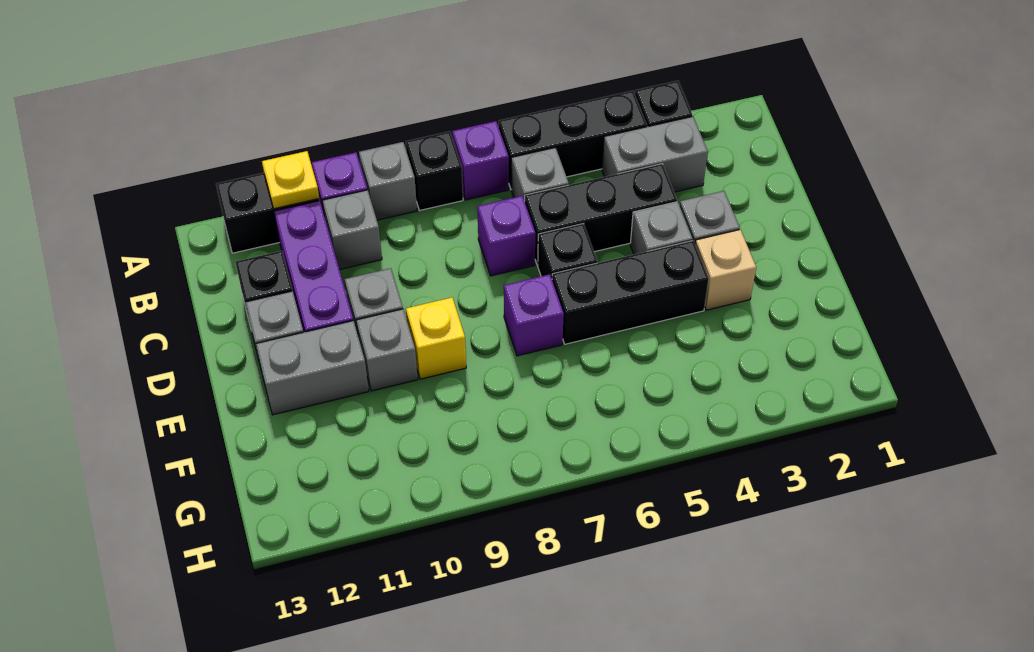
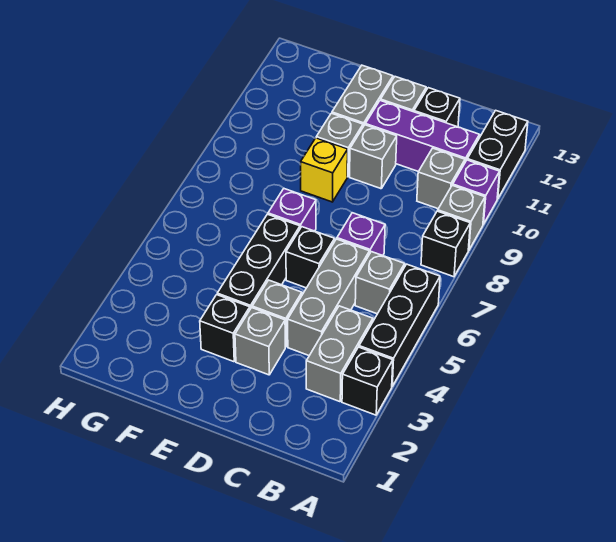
purple brick A7 level 1 -> none
yellow plate A11 level 2 -> none
black brick C4:C6 level 1 -> grey brick C4:C6 level 1
tan brick E3 level 1 -> black brick E3 level 1

